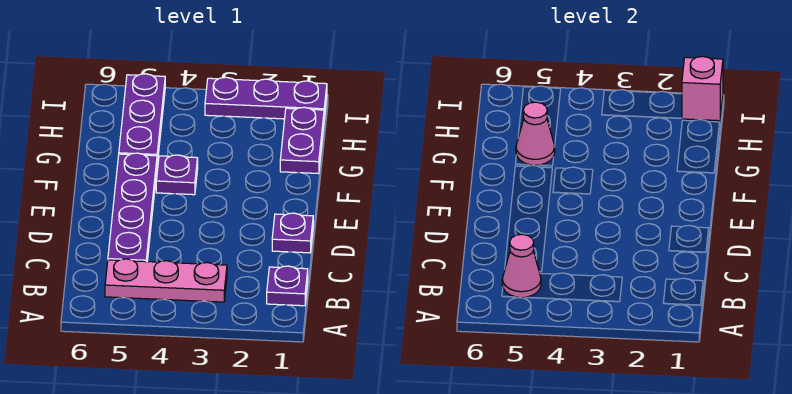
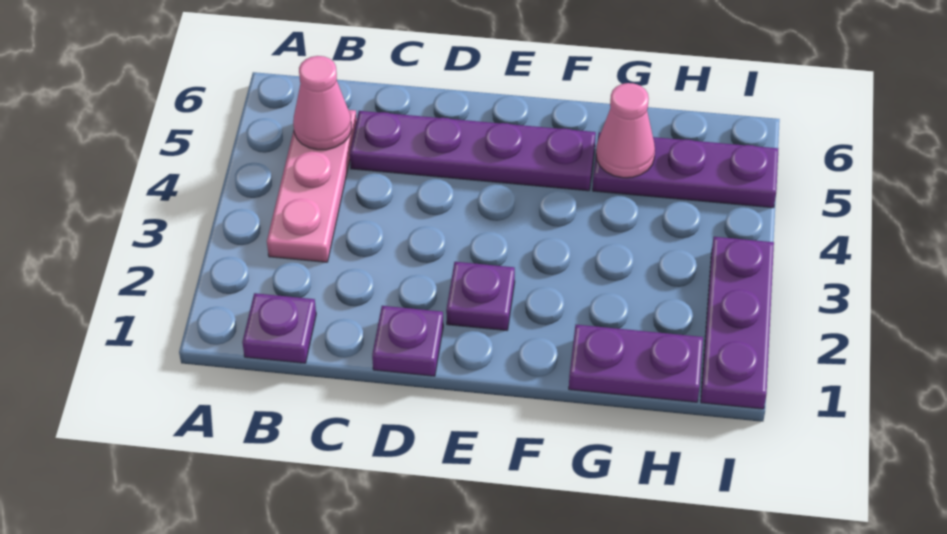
purple plate F4 level 1 -> purple plate E2 level 1
pink brick I1 level 2 -> none

